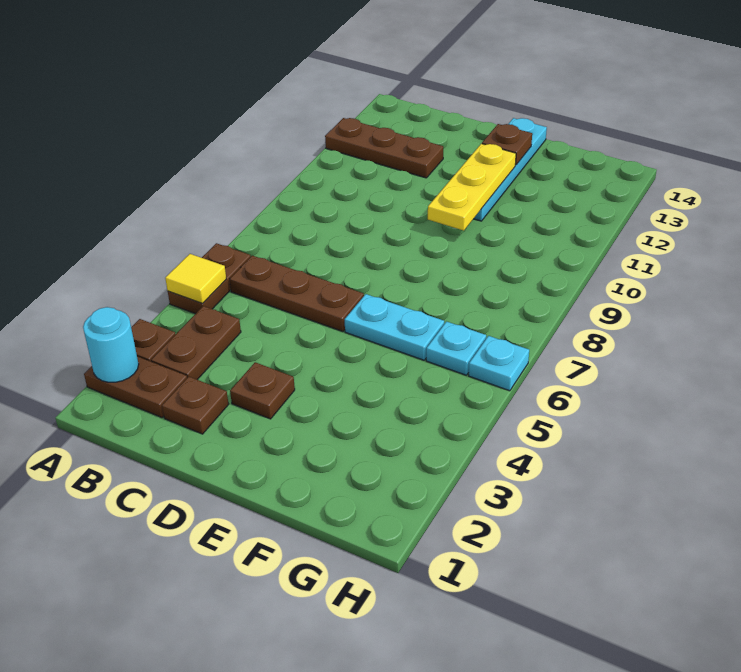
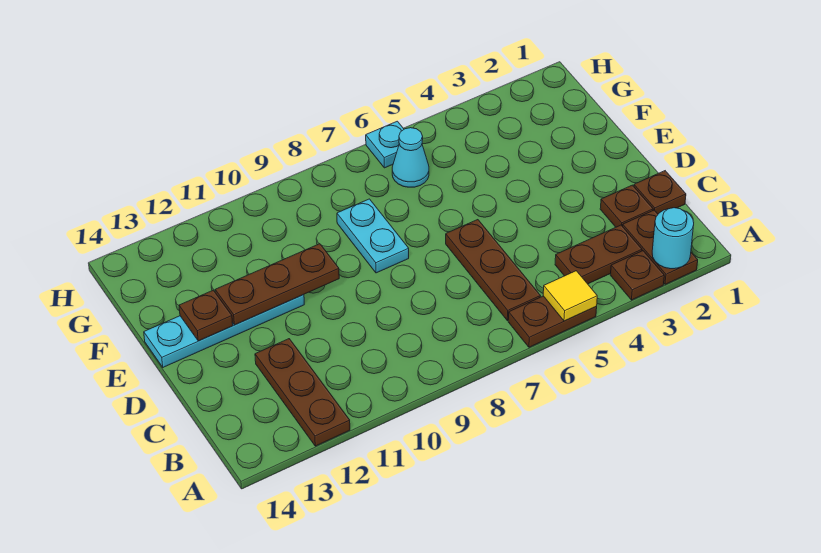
brown plate D3 level 1 -> brown plate C1 level 1
cyan plate E6:F6 level 1 -> cyan plate E8:F8 level 1
yellow plate E10:E12 level 2 -> brown plate E10:E12 level 2
cyan plate G6 level 1 -> cyan cone G6 level 1

